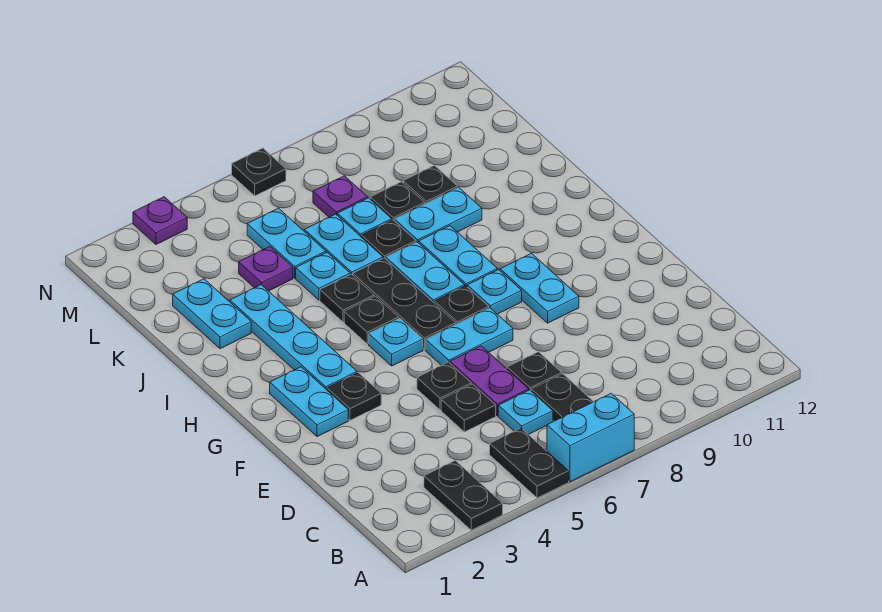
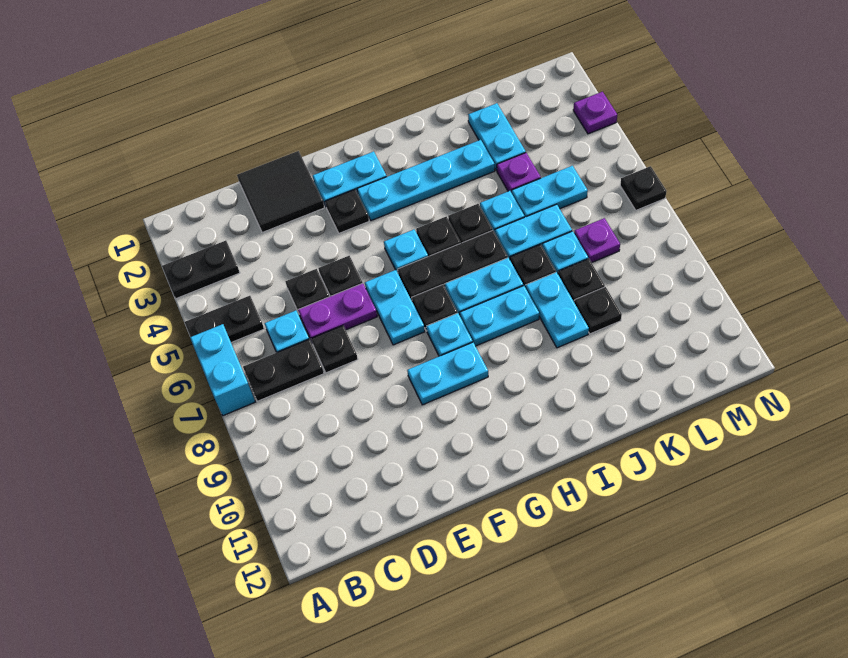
none -> black tile D1:E2 level 1
cyan plate J2:K2 level 1 -> cyan plate K2:K3 level 1

